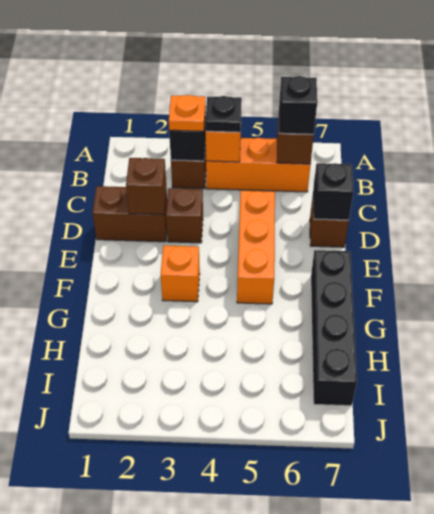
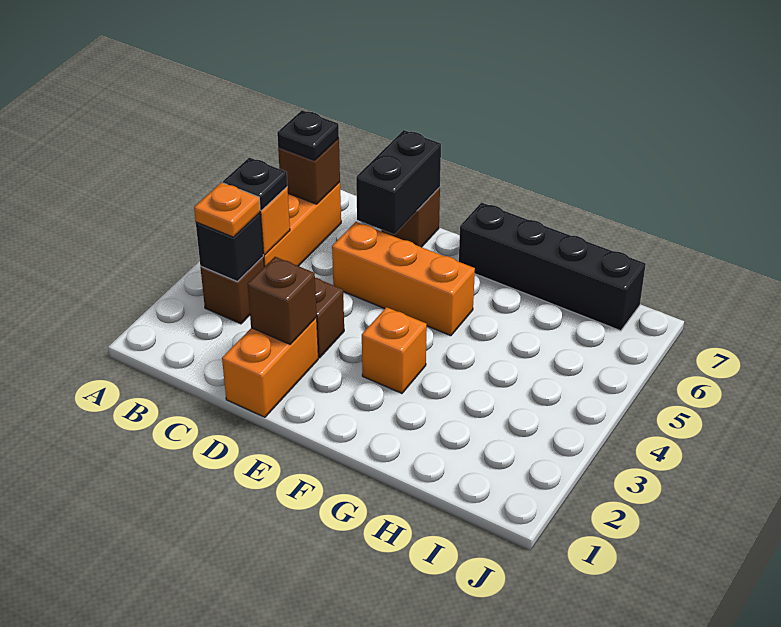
black brick B6 level 3 -> black plate B6 level 3
brown brick D1:D2 level 1 -> orange brick D1:D2 level 1
black brick D7 level 2 -> black brick D6:D7 level 2

